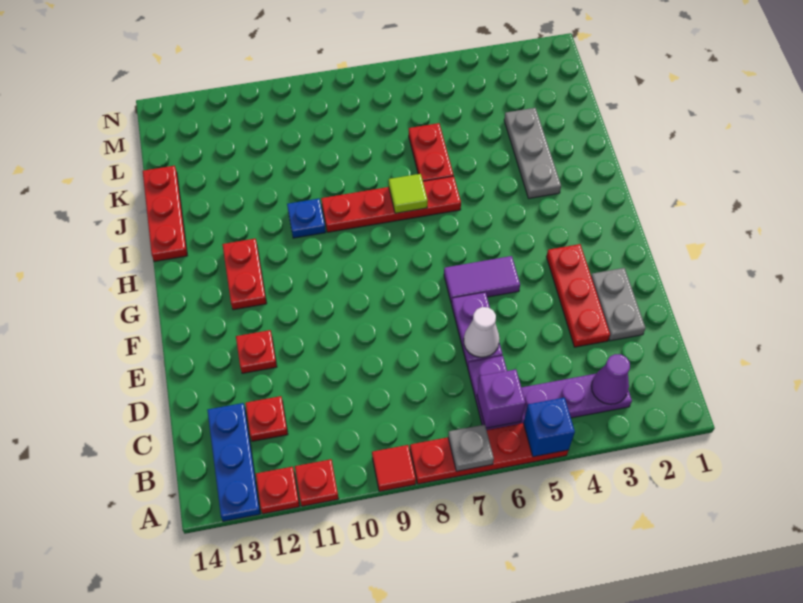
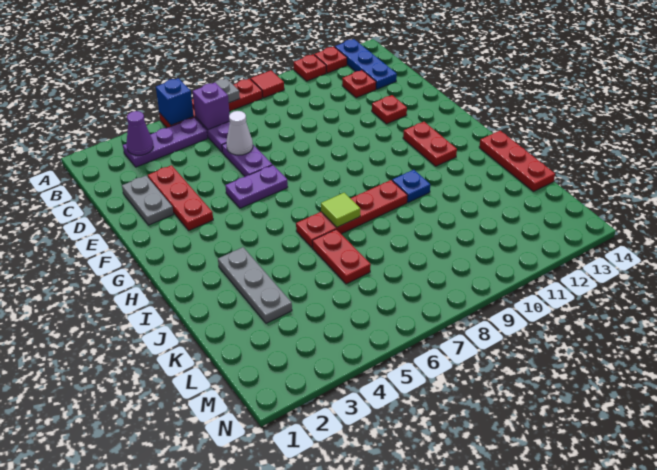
purple tile F5:F6 level 1 -> purple plate F5:F6 level 1

